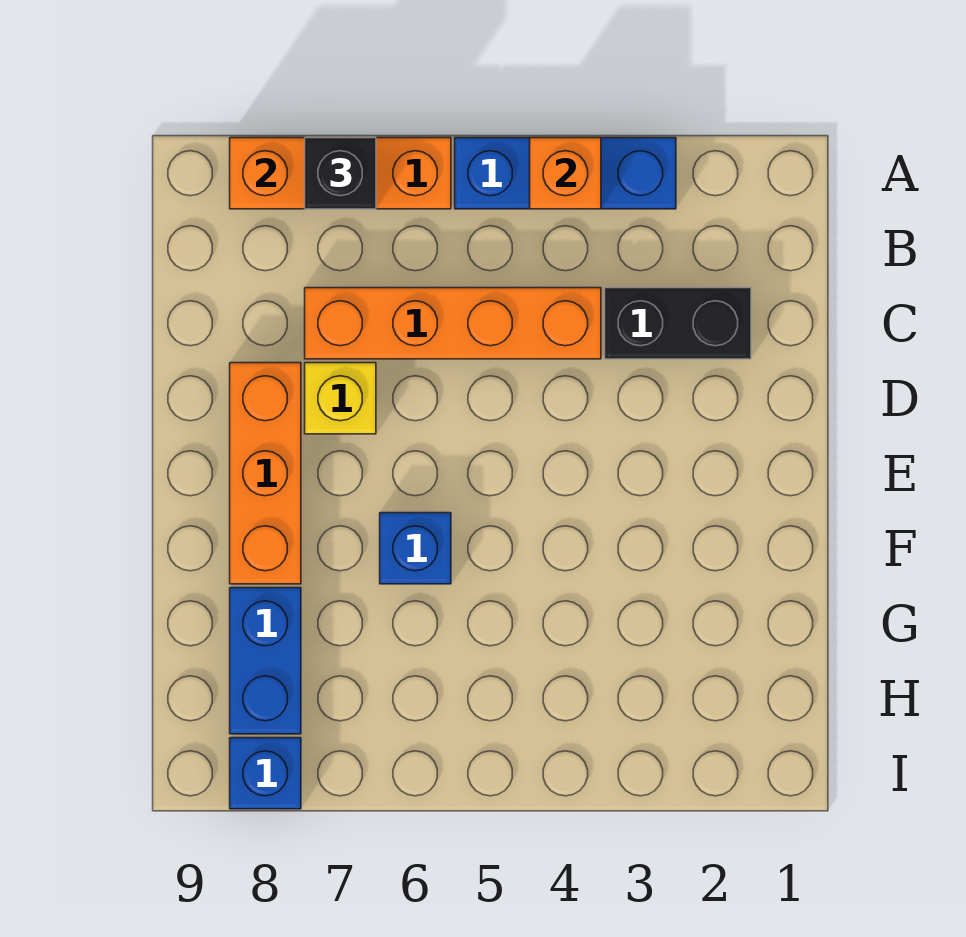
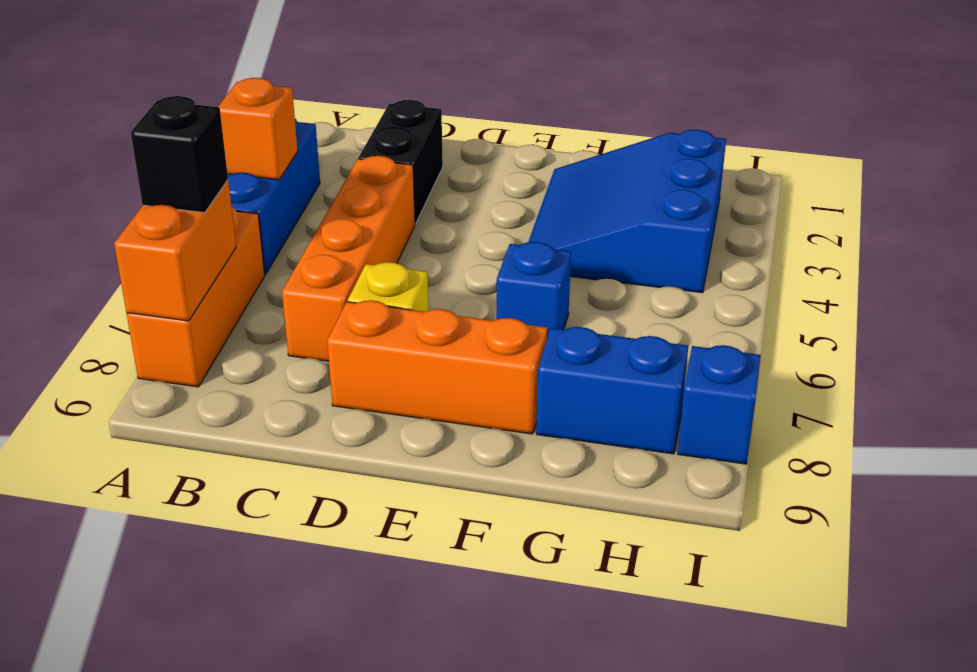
none -> blue slope F2:H4 level 1 top H

